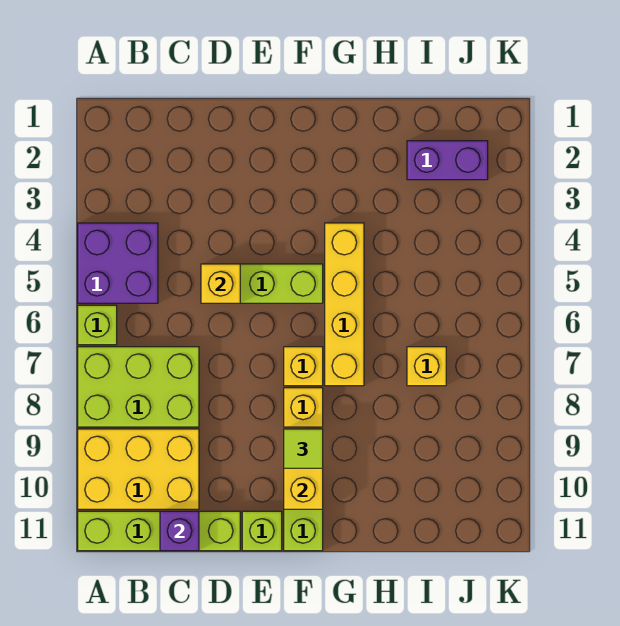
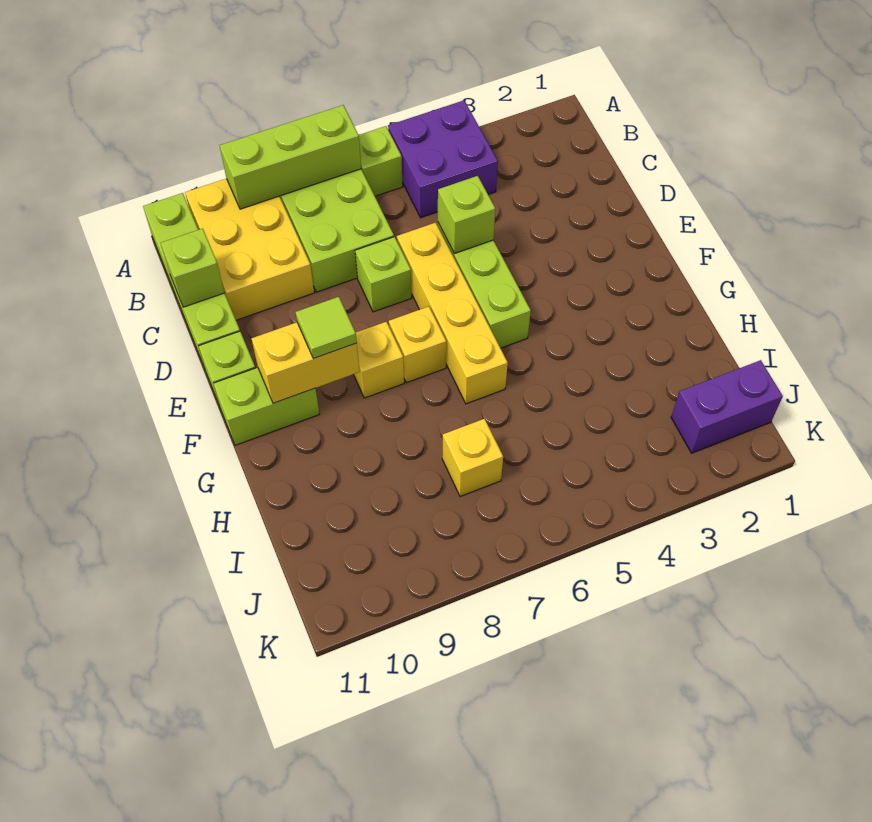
none -> lime brick A7:A9 level 2
purple brick C11 level 2 -> lime brick C11 level 2
yellow brick D5 level 2 -> lime brick D5 level 2
none -> lime brick D7 level 1
yellow brick G4:G7 level 1 -> yellow brick D6:G6 level 1
purple brick I2:J2 level 1 -> purple brick J1:J2 level 1

